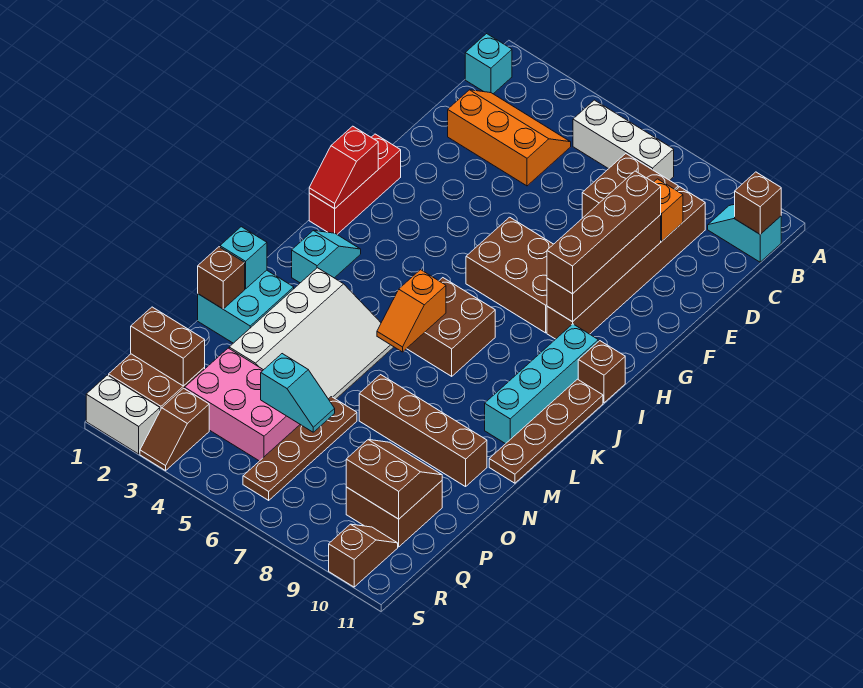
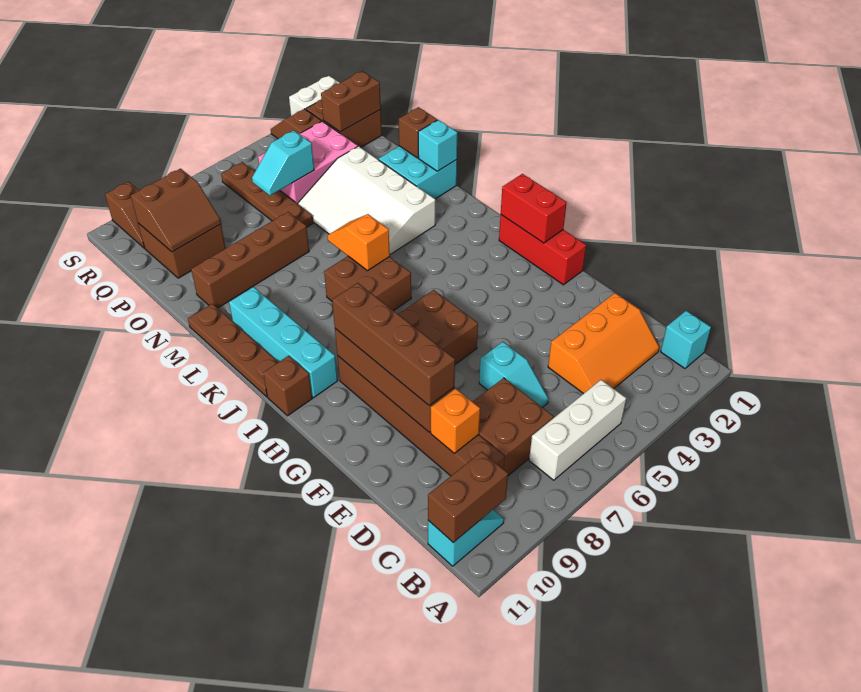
brown brick B11 level 2 -> brown brick B10:B11 level 2
red slope H1:I1 level 2 top H -> red brick H1:I1 level 2
cyan slope J2:K2 level 1 top K -> cyan slope D6:E6 level 1 top E

